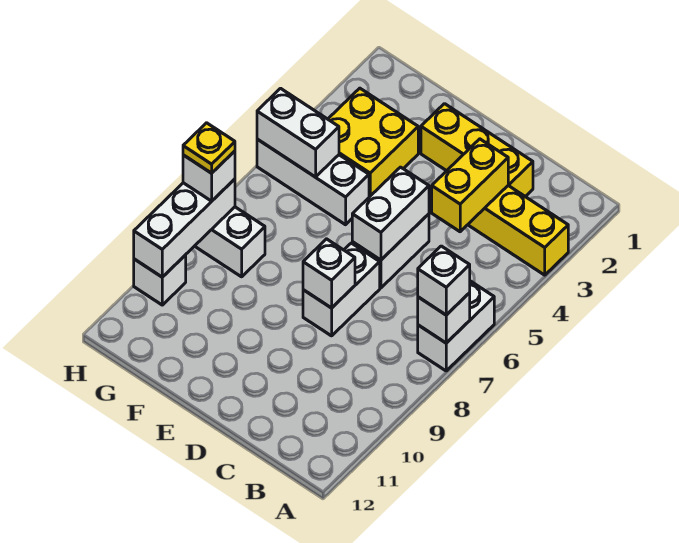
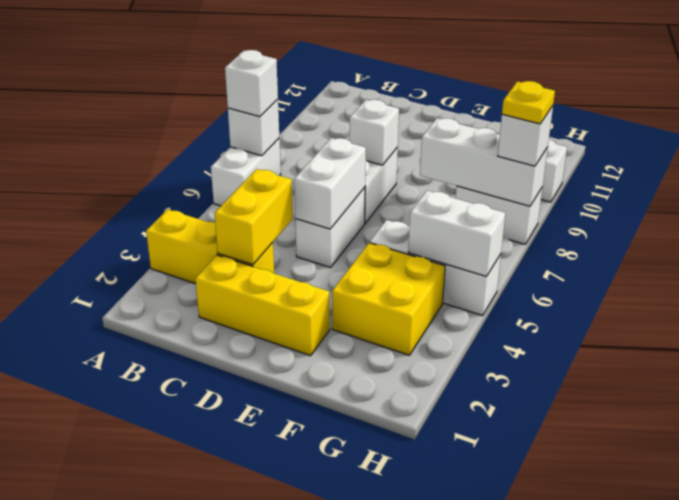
white brick H8:H10 level 2 -> white brick F8:H8 level 2

